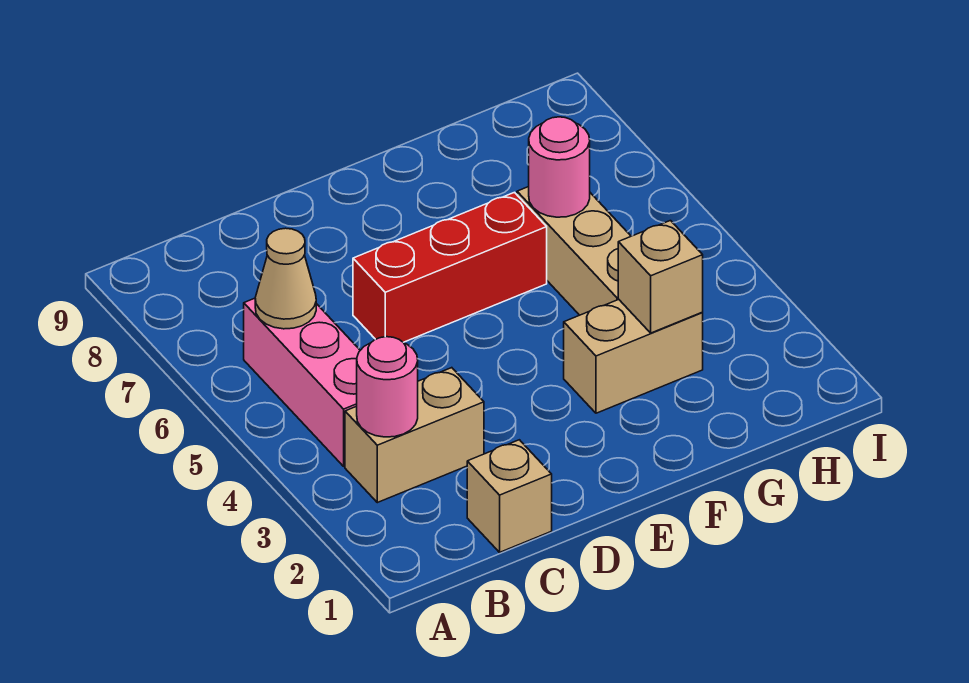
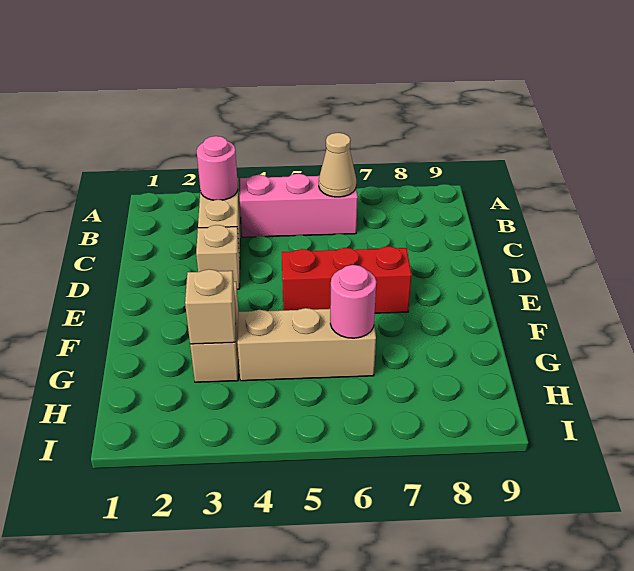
tan brick C1 level 1 -> tan brick D3 level 1
red brick D6:F6 level 1 -> red brick E5:E7 level 1

